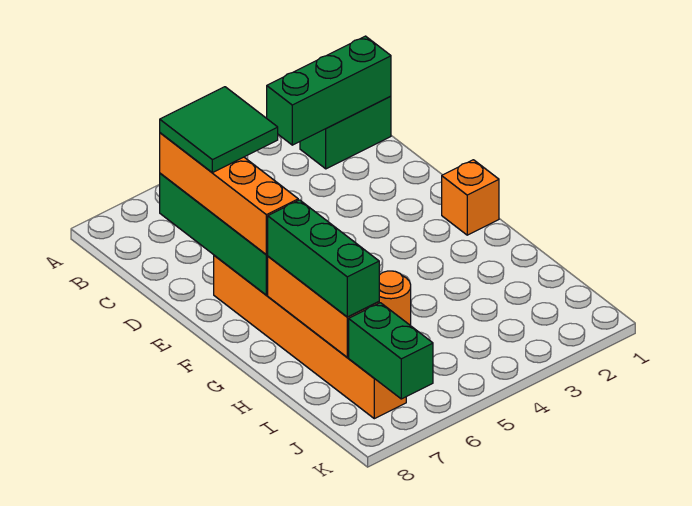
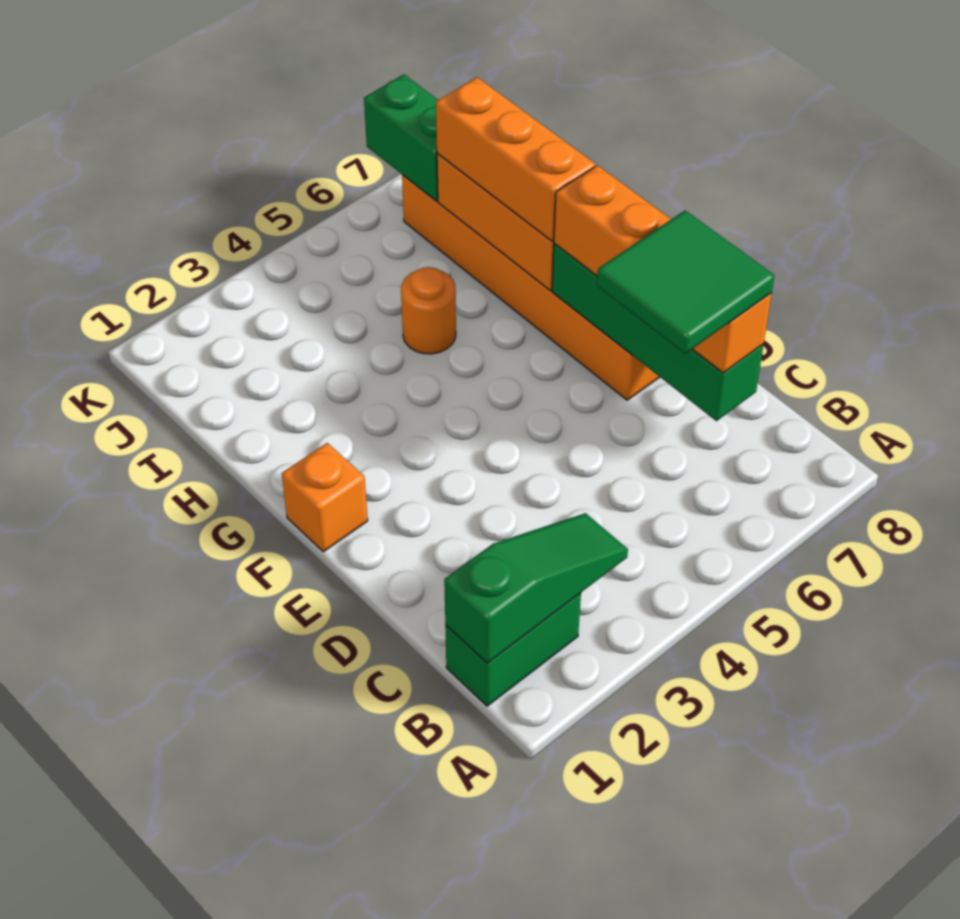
green brick B1:B3 level 2 -> green slope B1:B3 level 2 top 1
green brick G7:I7 level 3 -> orange brick G7:I7 level 3

